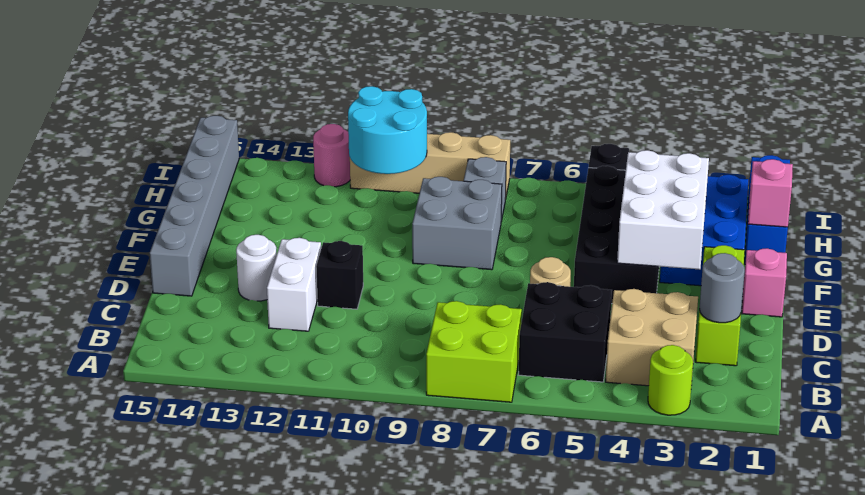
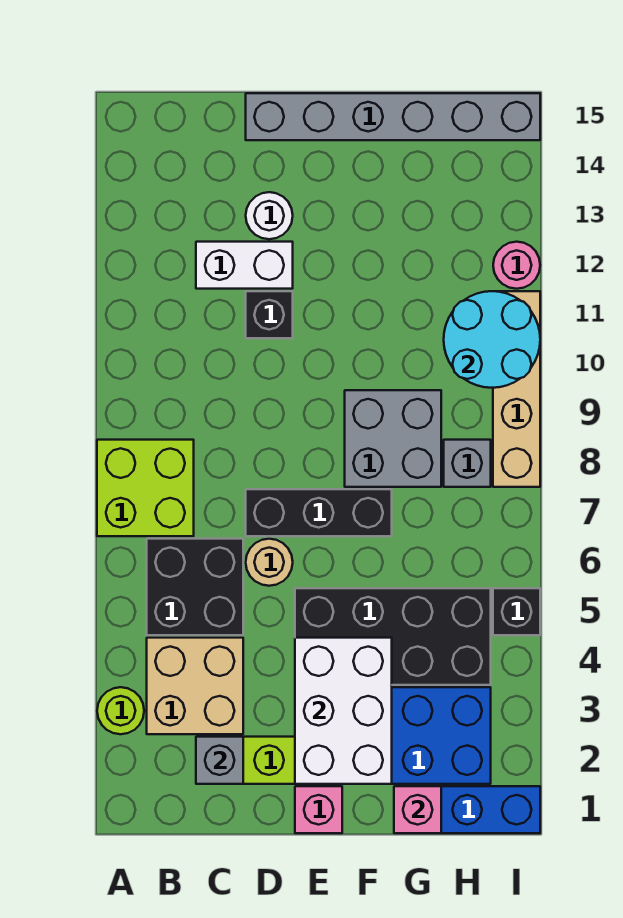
grey round brick C2 level 2 -> grey brick C2 level 2
none -> black brick D7:F7 level 1
white brick E3:G4 level 2 -> white brick E2:F4 level 2

